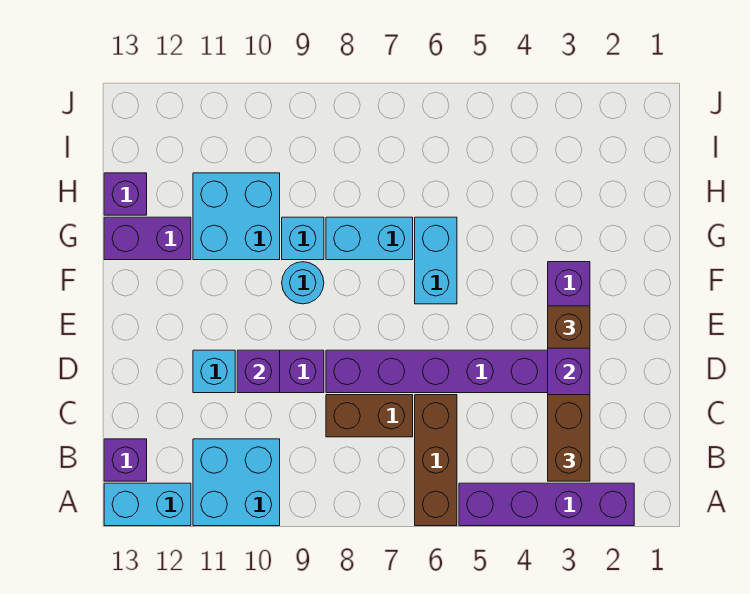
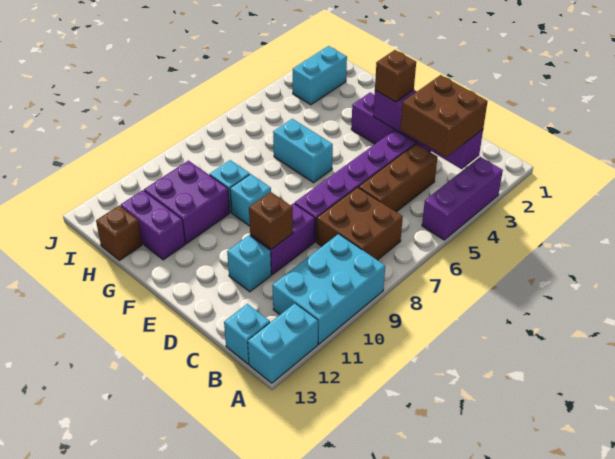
purple brick A2:A5 level 1 -> purple brick A3:A5 level 1
brown brick A6:C6 level 1 -> brown brick C4:C6 level 1
cyan brick A10:B11 level 1 -> cyan brick A9:B11 level 1
brown brick B3:C3 level 3 -> brown brick B3:C4 level 3
purple brick B13 level 1 -> cyan brick B13 level 1
brown brick C7:C8 level 1 -> brown brick B7:C8 level 1
purple brick D10 level 2 -> brown brick D10 level 2
cyan round brick F9 level 1 -> cyan brick F9 level 1
cyan brick G7:G8 level 1 -> cyan brick I2:I3 level 1
cyan brick G10:H11 level 1 -> purple brick G10:H11 level 1
purple brick G12:G13 level 1 -> purple brick G12:H12 level 1
purple brick H13 level 1 -> brown brick H13 level 1

